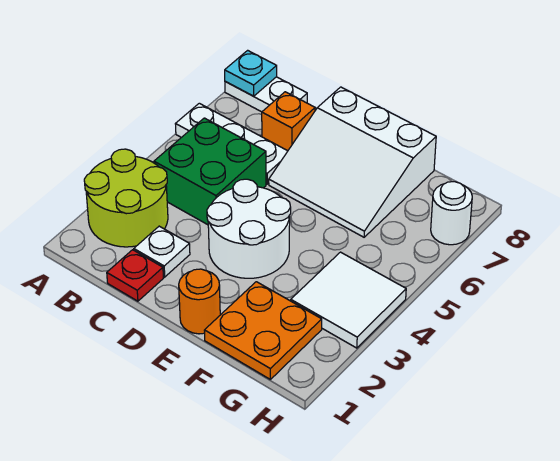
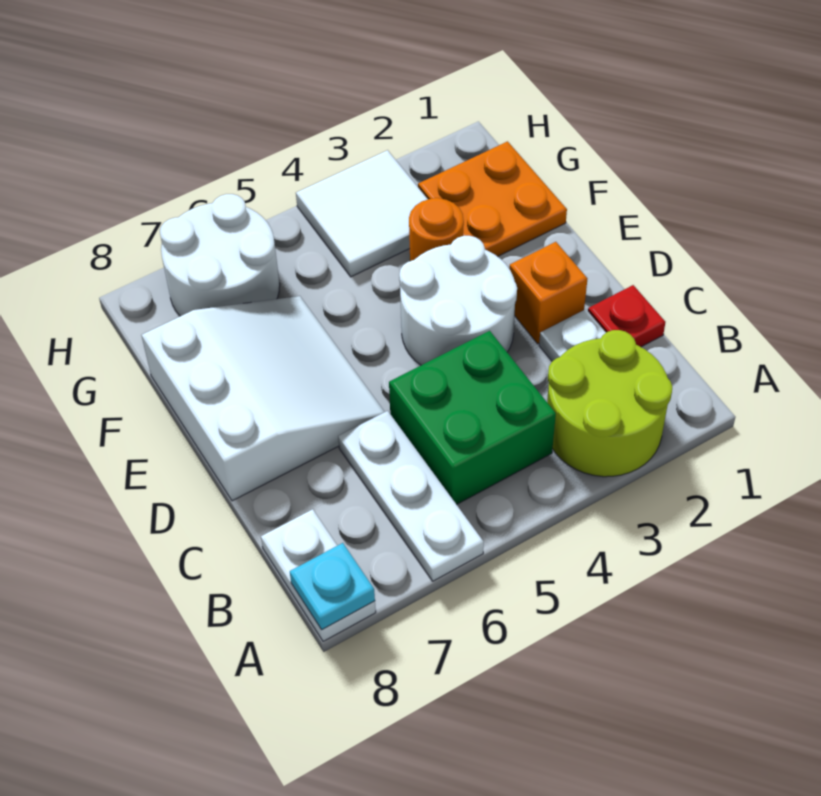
orange brick C7 level 1 -> orange brick D2 level 1
orange round brick E1 level 1 -> orange round brick F3 level 1
white round brick H7 level 1 -> white round brick G6:H7 level 1

